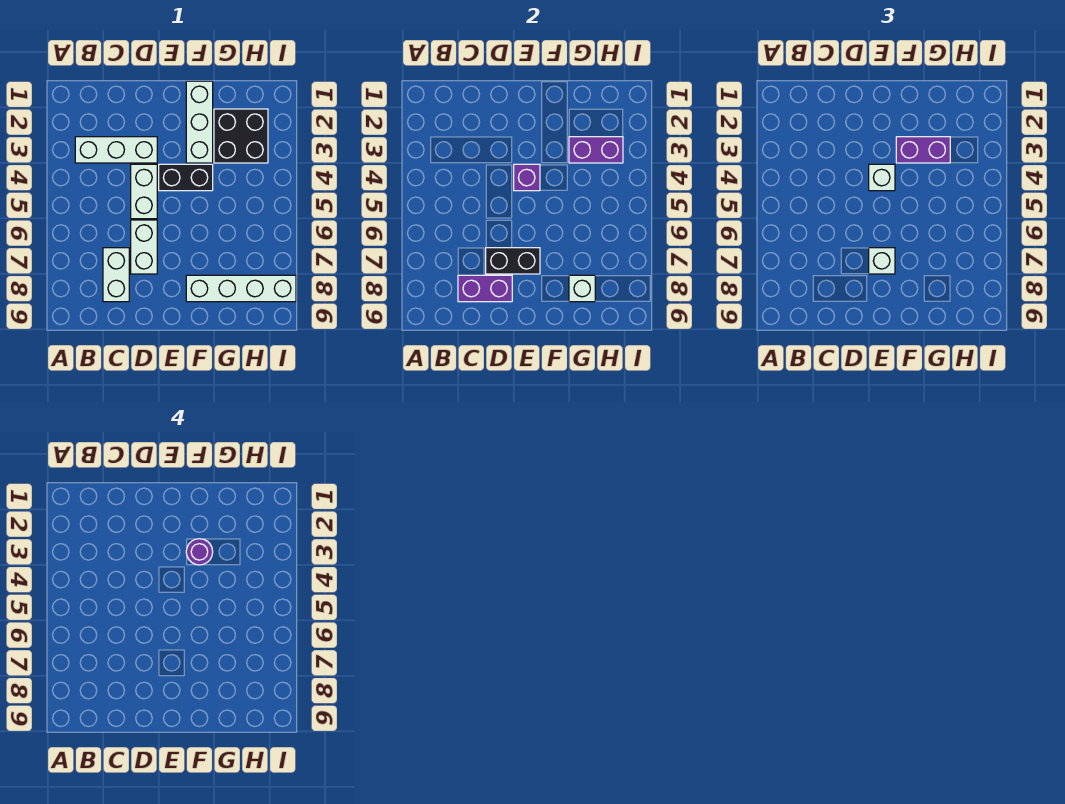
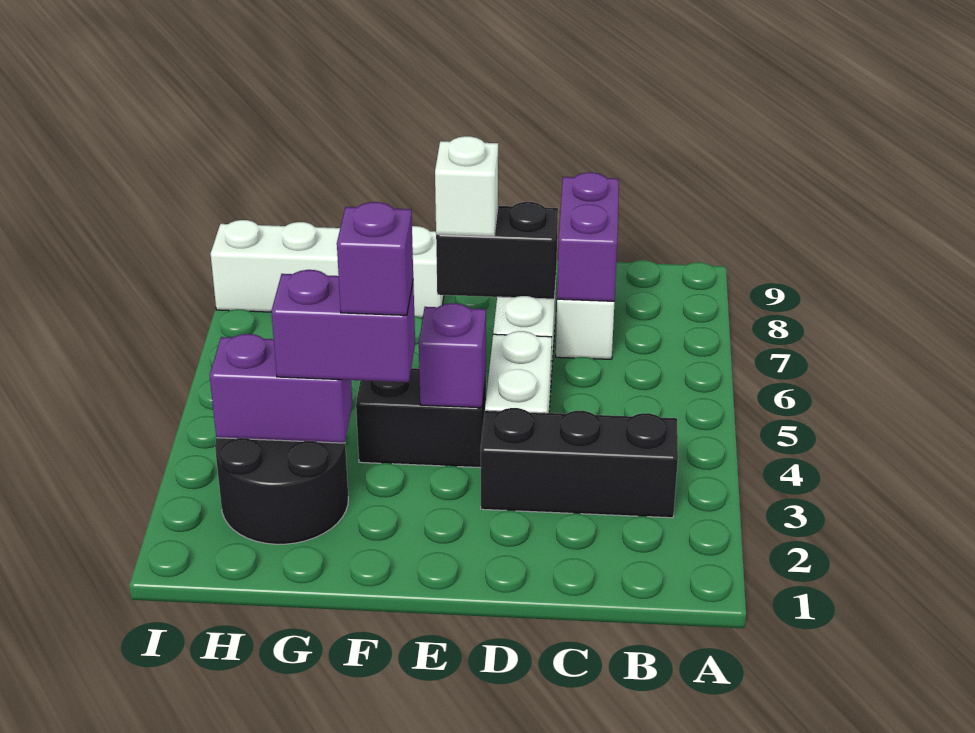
white brick B3:D3 level 1 -> black brick B3:D3 level 1
purple brick C8:D8 level 2 -> purple brick C7:C8 level 2
white brick E4 level 3 -> none
white brick F1:F3 level 1 -> none
purple round brick F3 level 4 -> purple brick F3 level 4
black brick G2:H3 level 1 -> black round brick G2:H3 level 1
white brick G8 level 2 -> none

